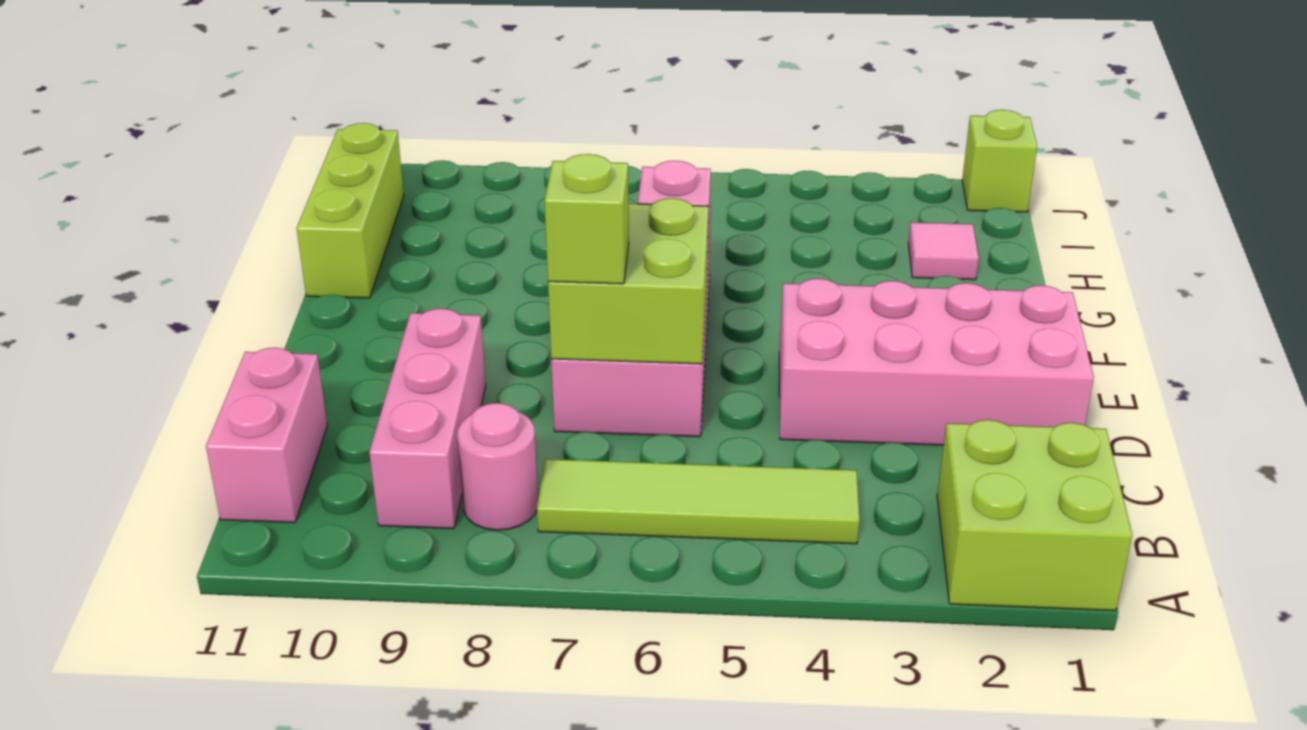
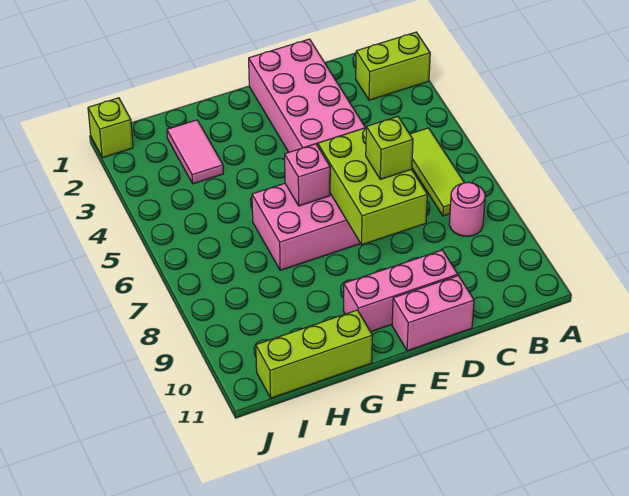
lime brick A1:B2 level 1 -> lime brick A2:B2 level 1
lime tile B4:B7 level 1 -> lime tile B5:B7 level 1
pink brick B9:D9 level 1 -> pink brick D10:F10 level 1
pink brick B11:C11 level 1 -> pink brick D11:E11 level 1
lime brick D6:E7 level 2 -> lime brick D6:E8 level 2
pink tile H2 level 1 -> pink tile H2:H3 level 1

